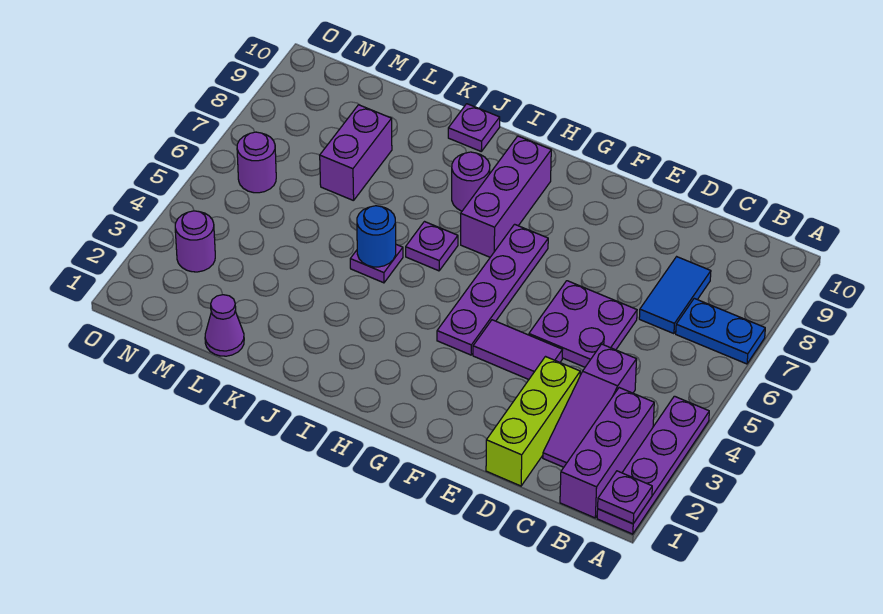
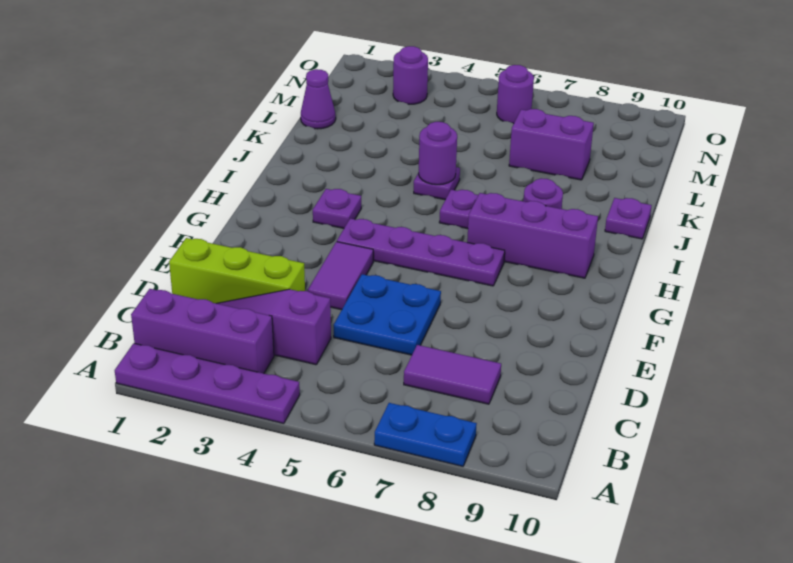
purple plate A1 level 2 -> purple plate H3 level 1
blue plate A7:B7 level 1 -> blue plate A7:A8 level 1
blue tile C7:C8 level 1 -> purple tile C7:C8 level 1
purple plate D5:E6 level 1 -> blue plate D5:E6 level 1
blue round brick J5 level 2 -> purple round brick J5 level 2

